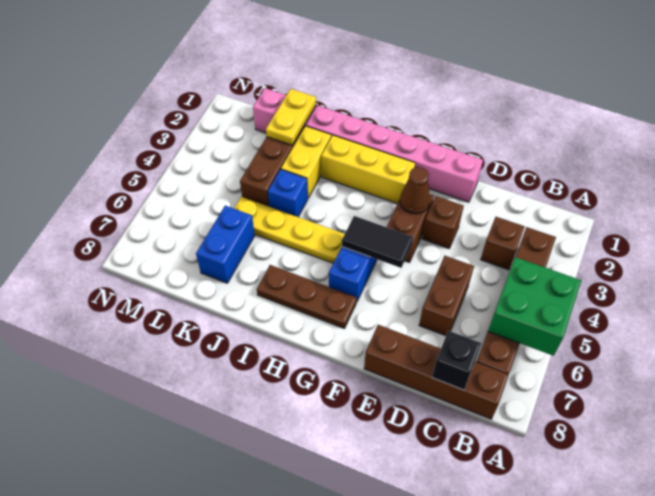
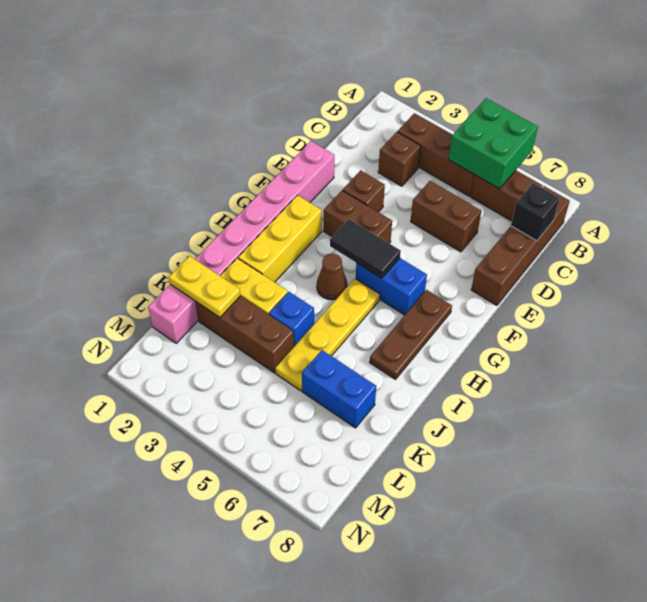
brown cone F3 level 2 -> brown cone H4 level 1
black tile F5:G5 level 2 -> black tile G4:G5 level 2

